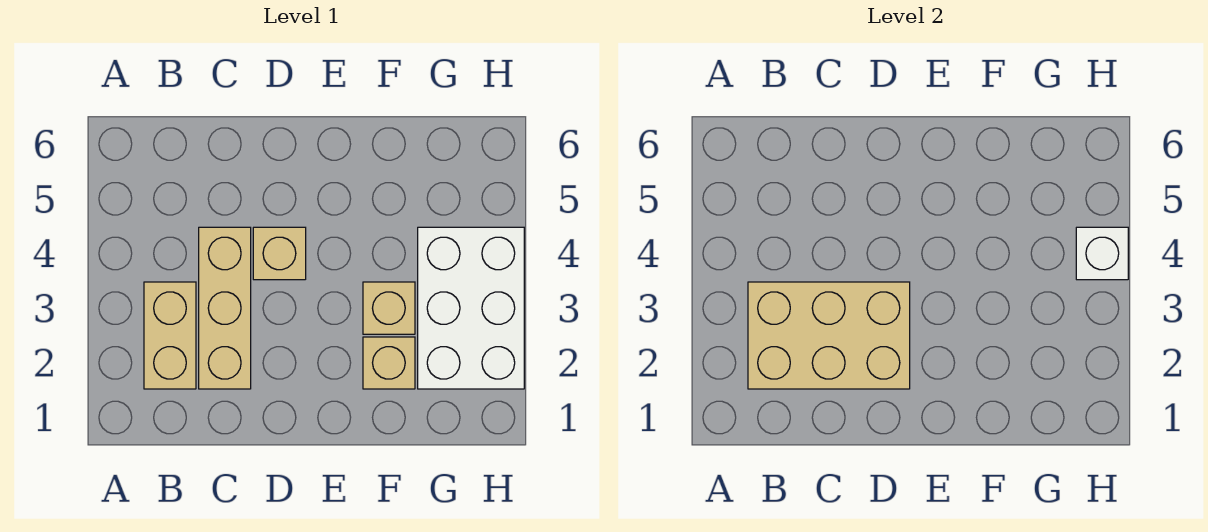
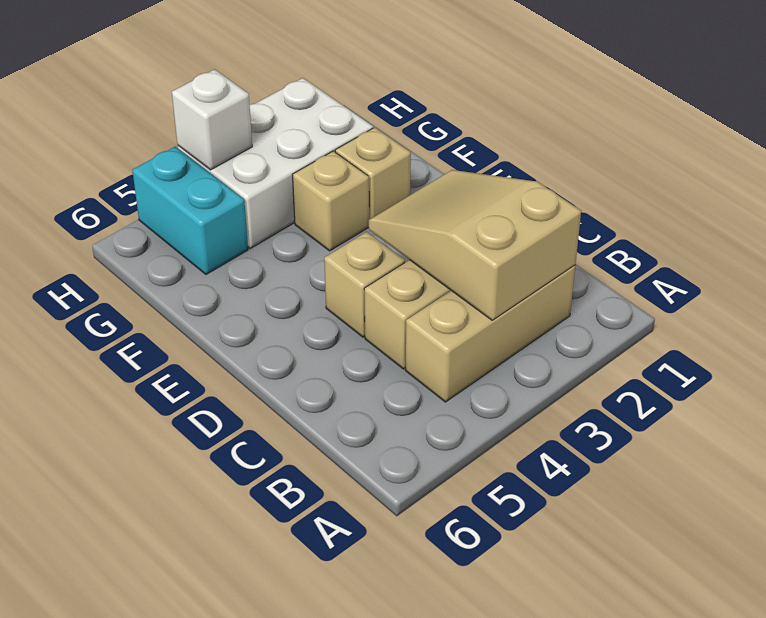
tan brick B2:B3 level 1 -> tan brick B2:B4 level 1
tan brick B2:D3 level 2 -> tan slope B2:D3 level 2 top B
none -> cyan brick G5:H5 level 1

